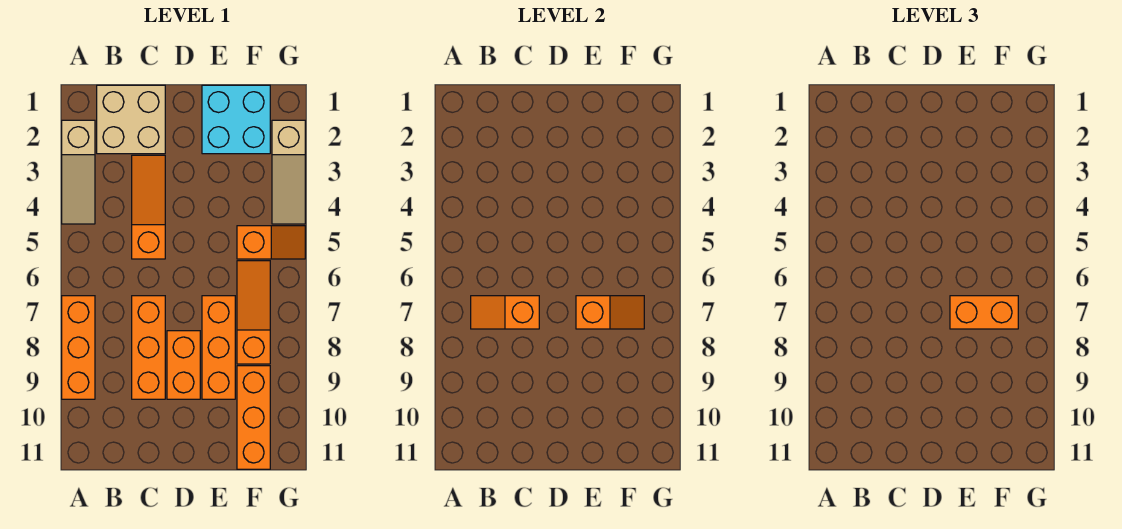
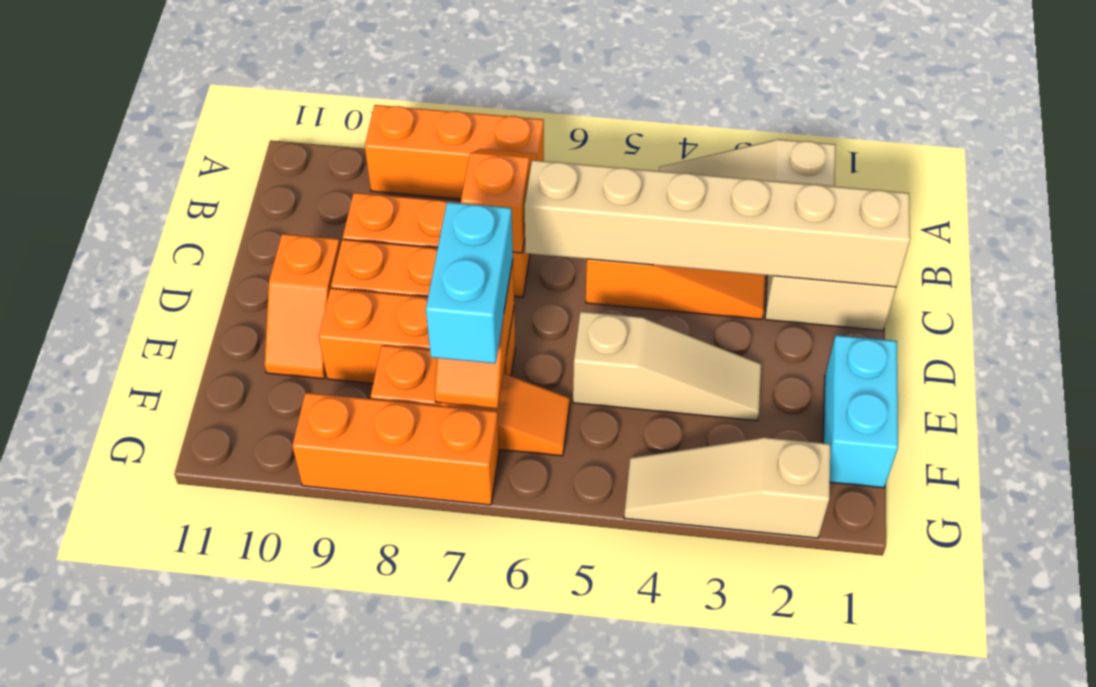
none -> tan brick C1:C6 level 2
cyan brick E1:F2 level 1 -> cyan brick E1:F1 level 1
none -> tan slope E3:E5 level 1 top 5
orange brick E7:F7 level 3 -> cyan brick E7:F7 level 3
orange slope F5:G5 level 1 top F -> orange slope D10:E10 level 1 top D
orange brick F9:F11 level 1 -> orange brick G7:G9 level 1

